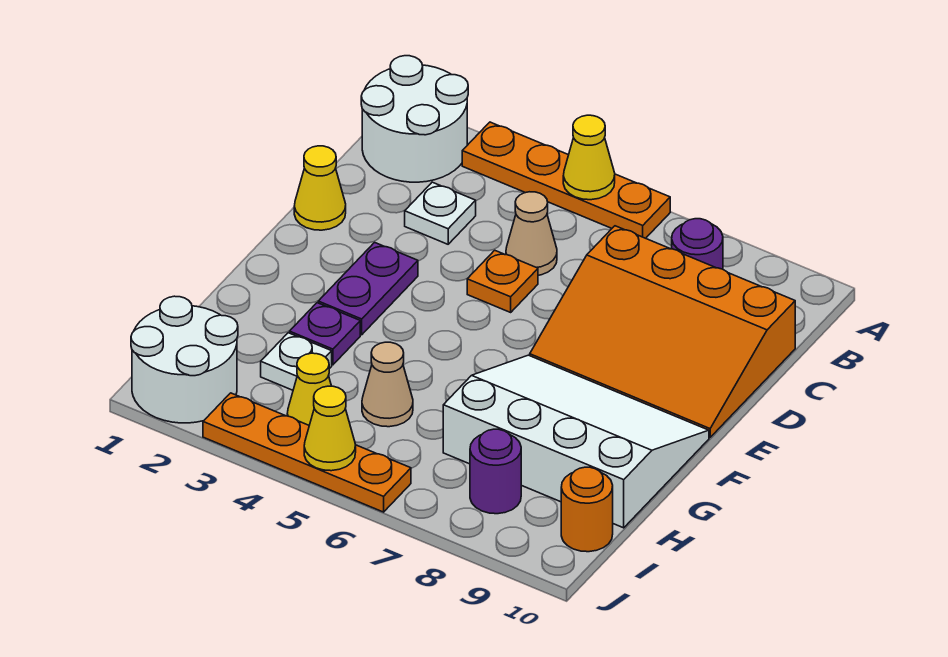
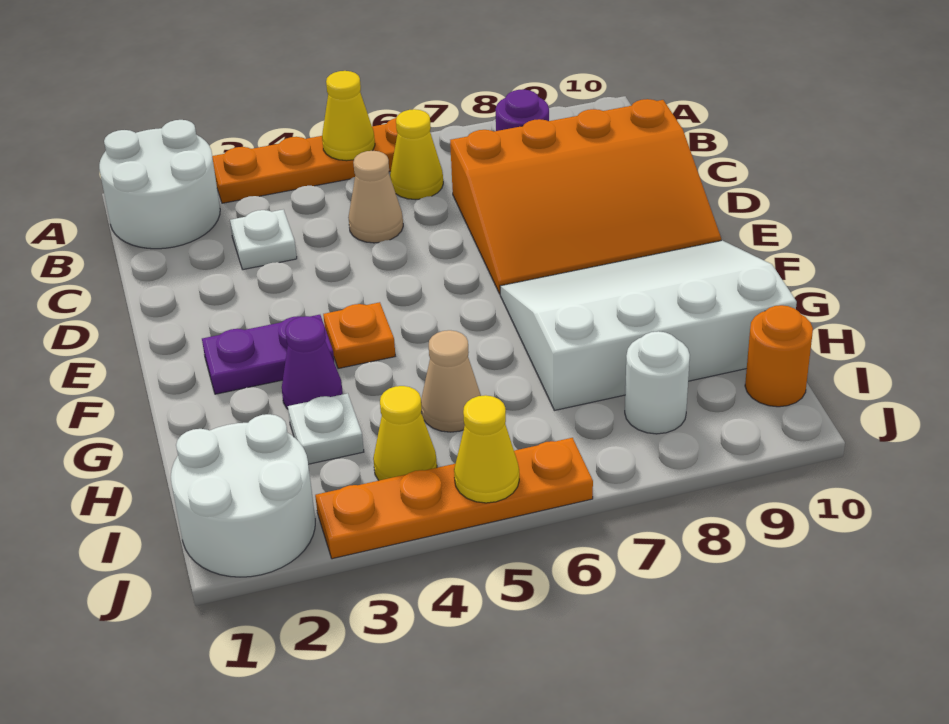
yellow cone D1 level 1 -> yellow cone B6 level 1
orange plate D5 level 1 -> orange plate F4 level 1
purple plate E3:F3 level 1 -> purple plate F2:F3 level 1
purple plate G3 level 1 -> purple cone G3 level 1
purple round brick I8 level 1 -> white round brick I8 level 1

